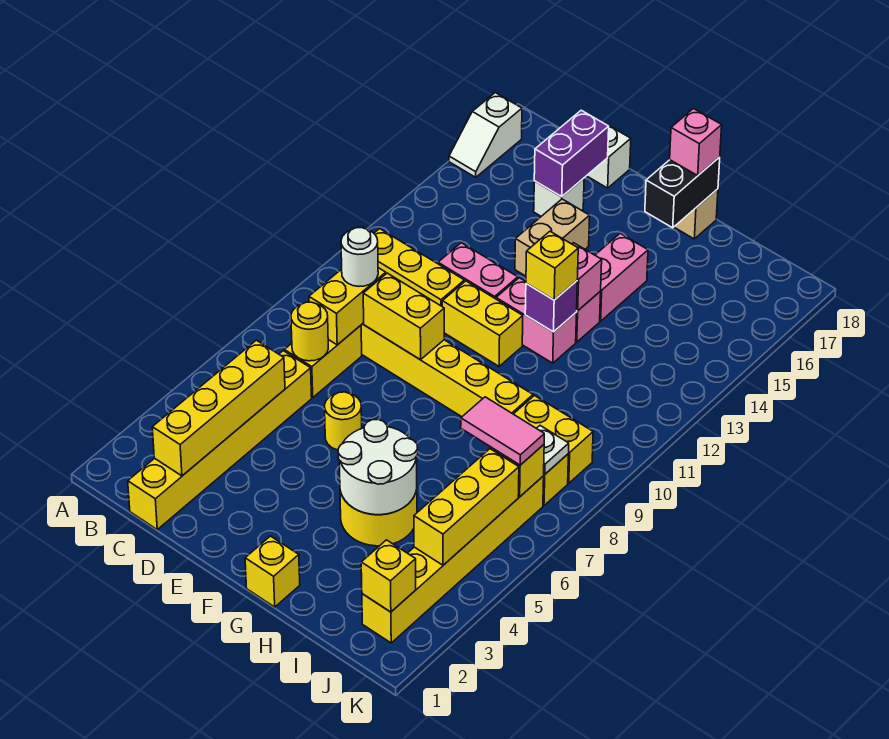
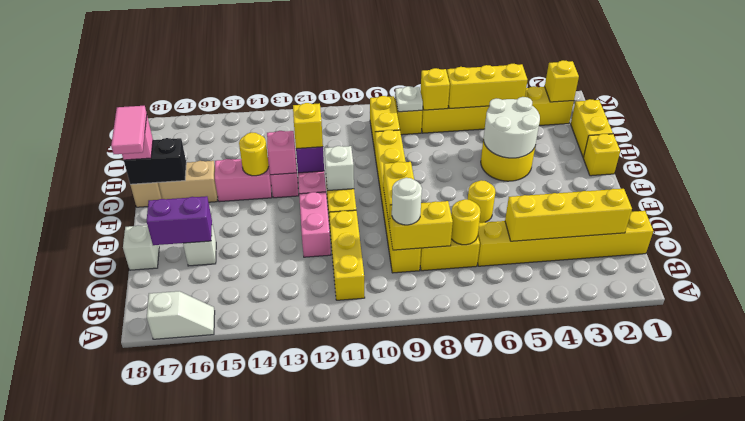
tan brick E14:E15 level 1 -> tan brick G16:G17 level 1
none -> white brick F11 level 2
none -> yellow round brick G14 level 2
none -> yellow brick H1:I1 level 1
pink tile I7:J7 level 3 -> pink tile F18:G18 level 4

